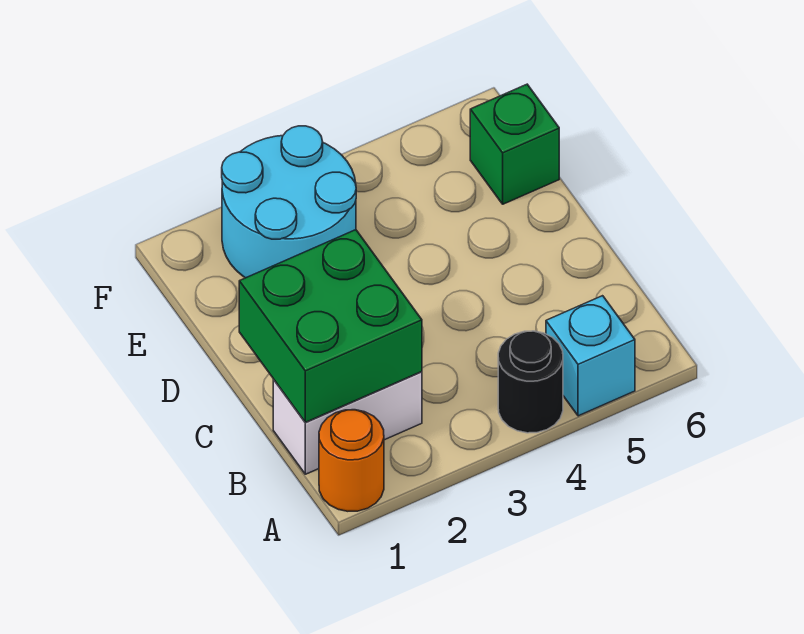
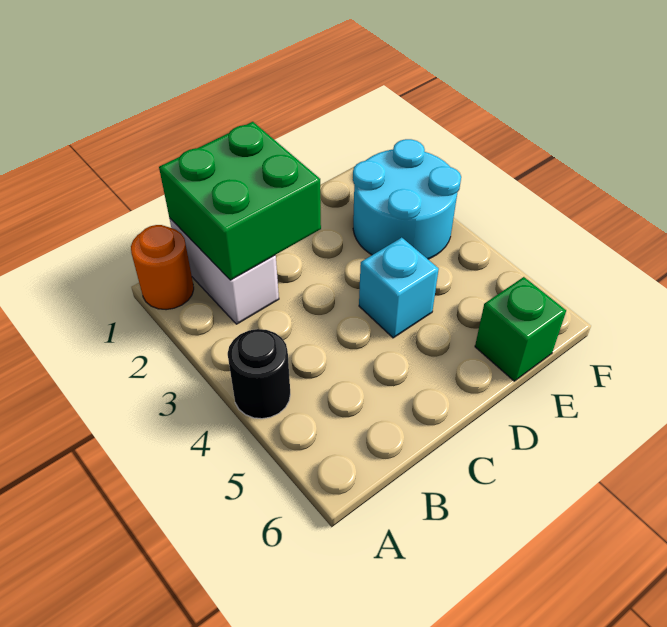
cyan brick A5 level 1 -> cyan brick D4 level 1

